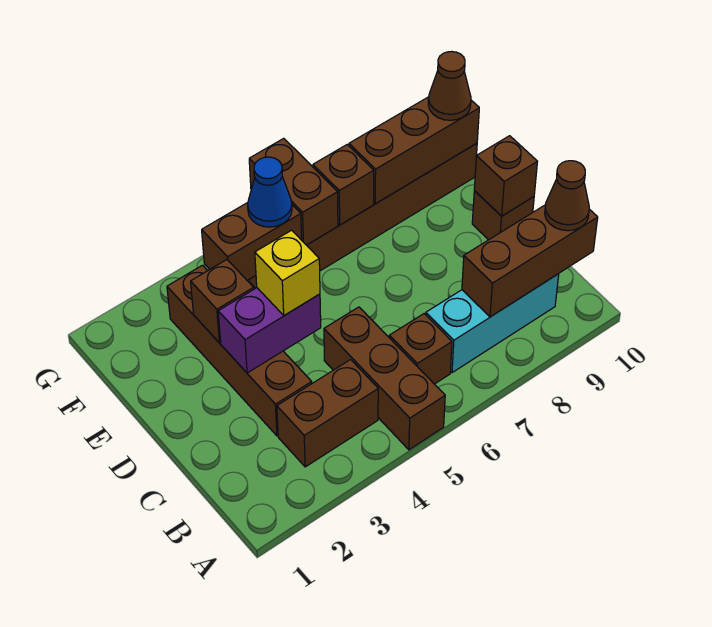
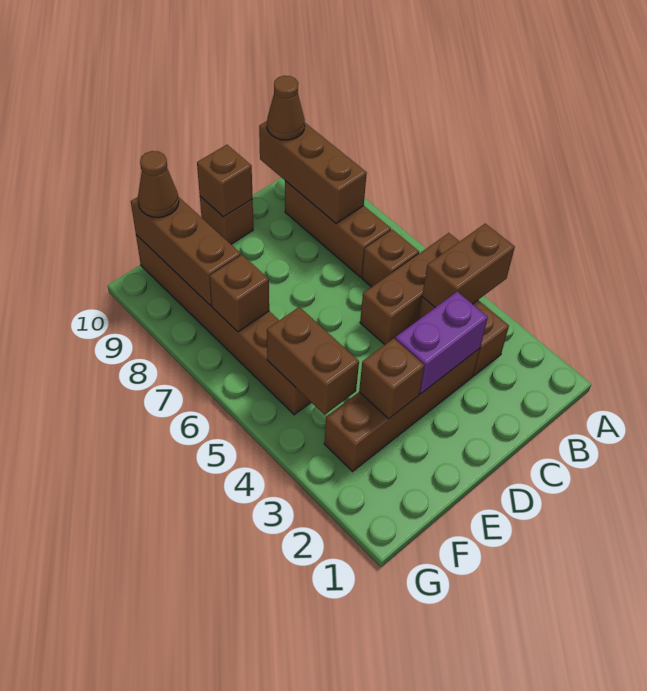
cyan brick B7:B9 level 1 -> brown brick B7:B9 level 1
purple brick D3:D4 level 2 -> purple brick C3:D3 level 2
yellow brick D4 level 3 -> none
blue cone F5 level 3 -> none
brown brick F6:G6 level 2 -> brown brick A4:B4 level 2

